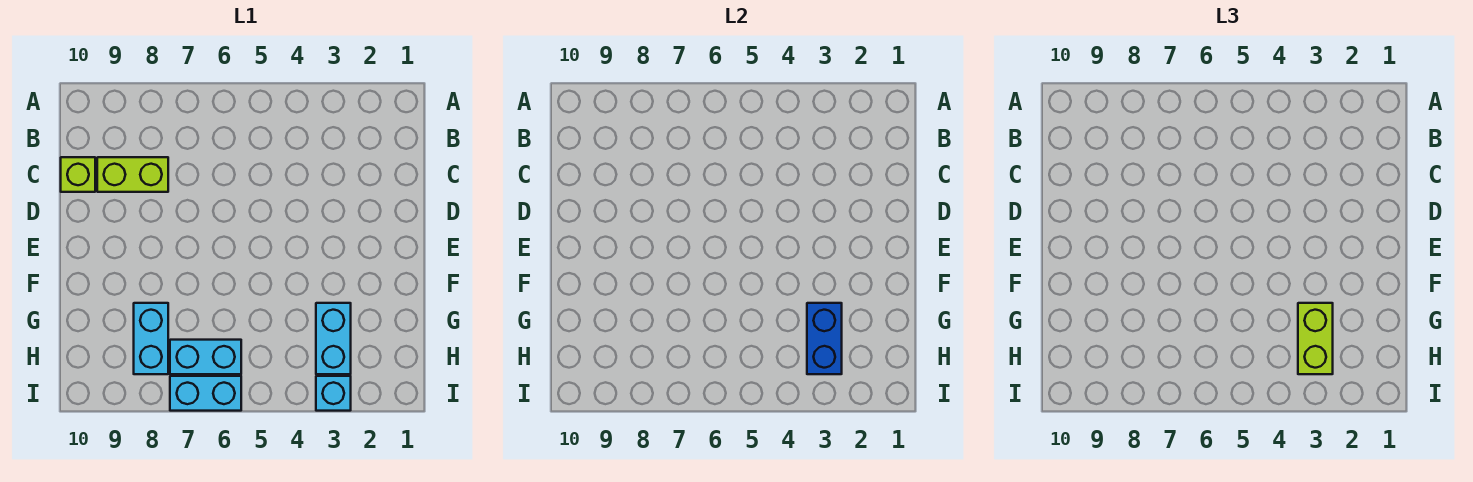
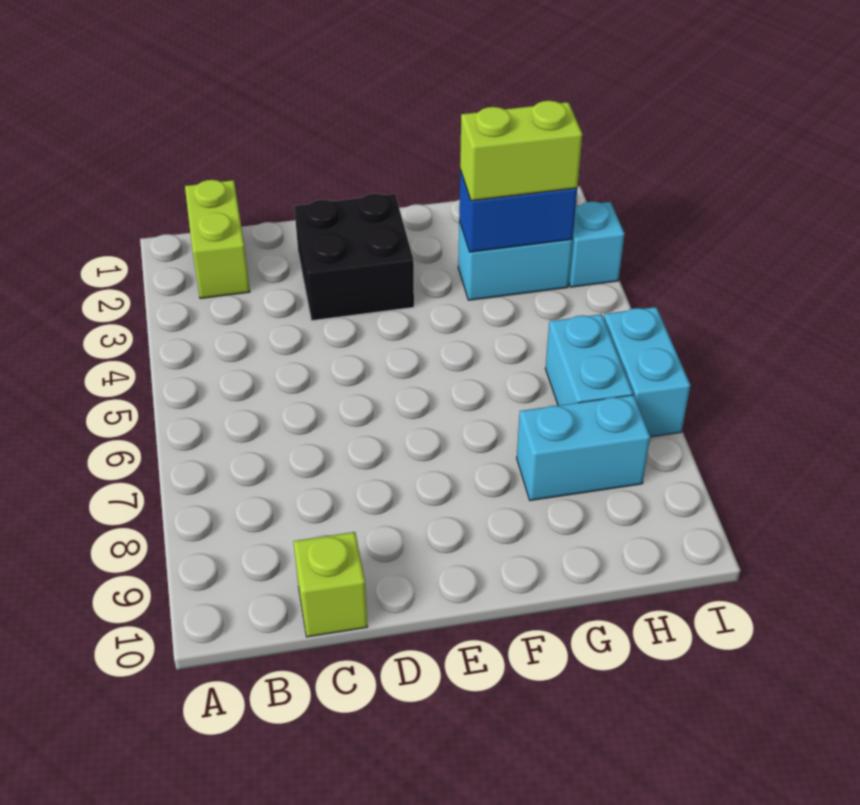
lime brick C8:C9 level 1 -> lime brick B1:B2 level 1
none -> black brick D2:E3 level 1

